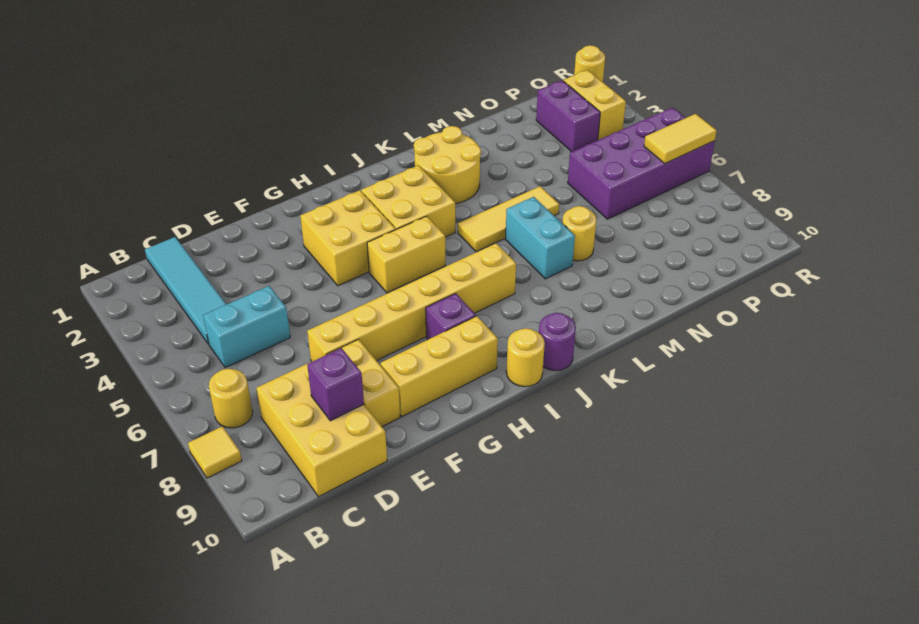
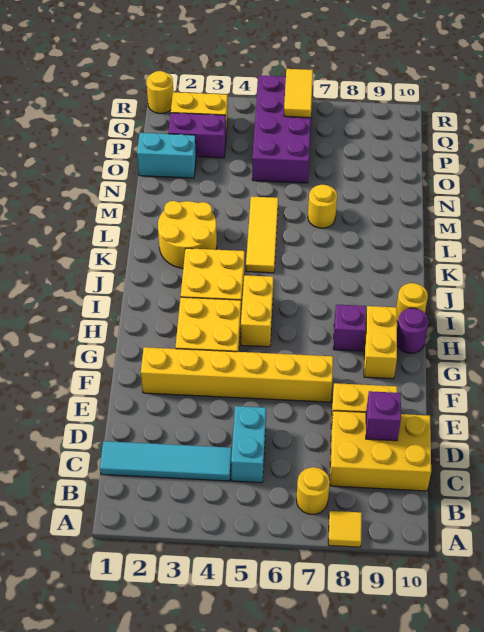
yellow brick E7:J7 level 1 -> yellow brick F2:F7 level 1
yellow brick F9:H9 level 1 -> yellow brick G9:H9 level 1
purple round brick J10 level 1 -> purple round brick H10 level 1
cyan brick L6:L7 level 1 -> cyan brick O1:O2 level 1

